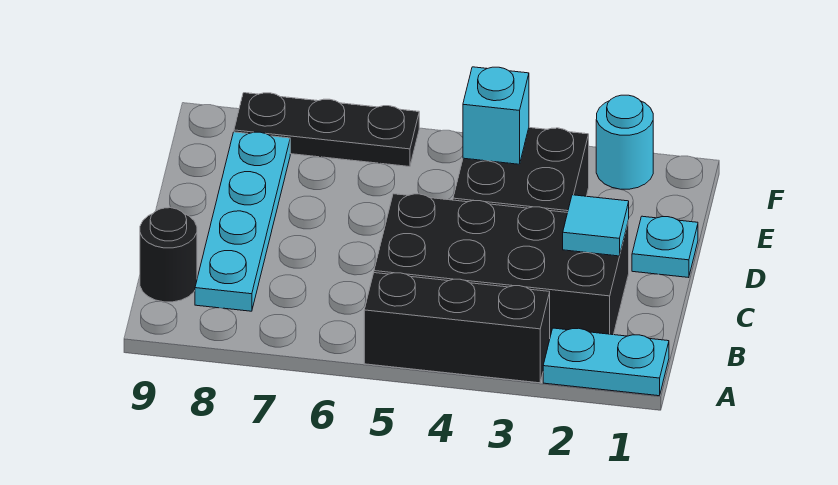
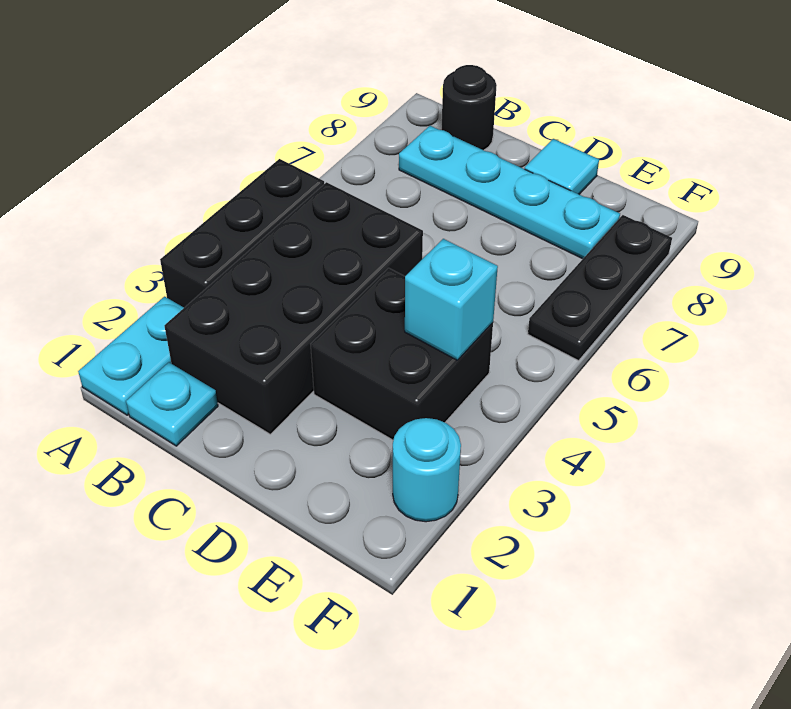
cyan tile C2 level 2 -> cyan tile D9 level 1
cyan plate D1 level 1 -> cyan plate B1 level 1

